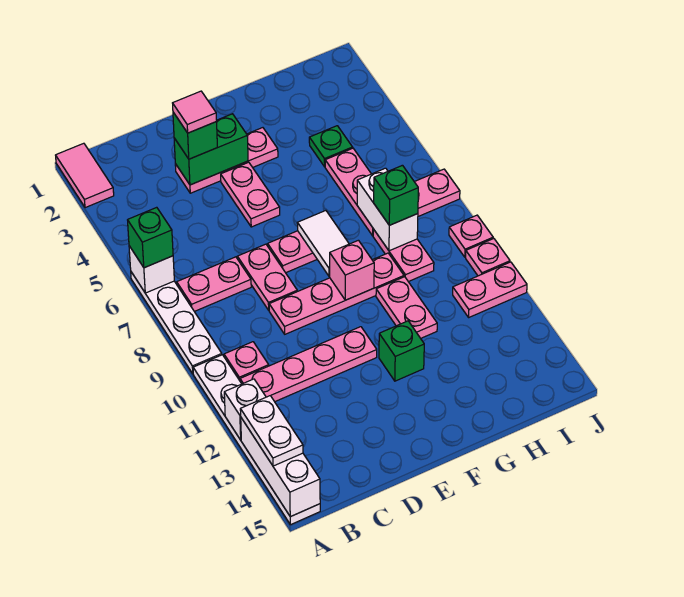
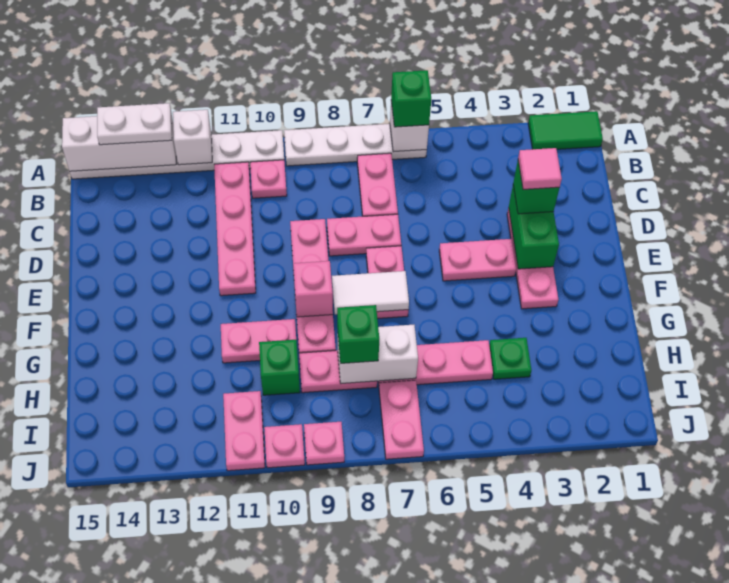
pink tile A1:A2 level 1 -> green tile A1:A2 level 1
green brick F12 level 1 -> green brick H10 level 1

